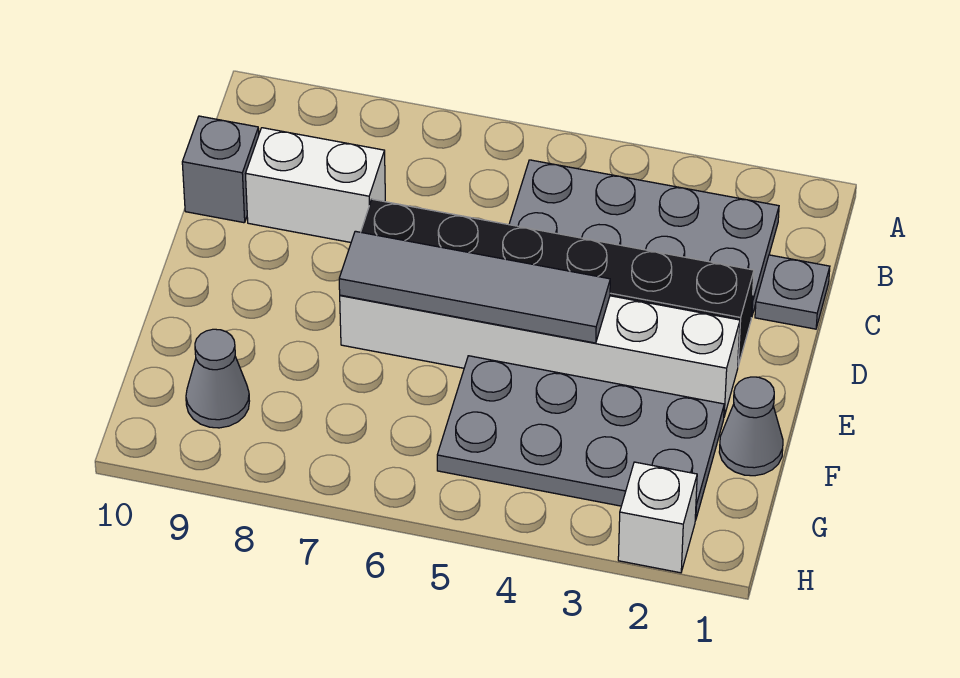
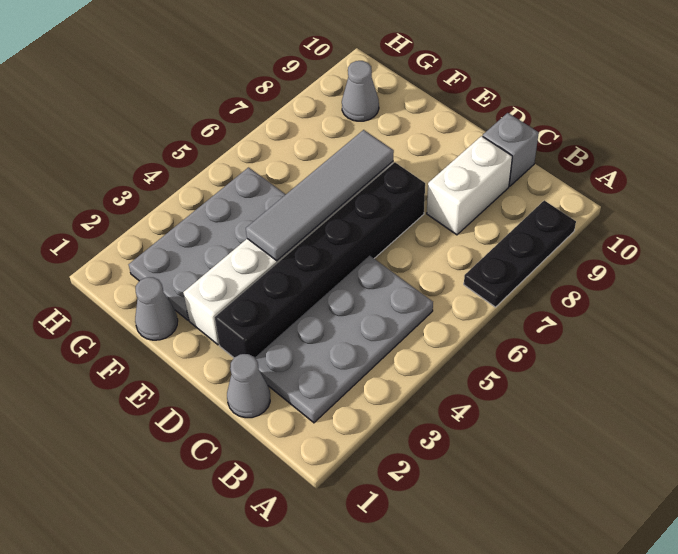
none -> black plate A7:A9 level 1
grey plate C1 level 1 -> grey cone C1 level 1
white brick H2 level 1 -> none

